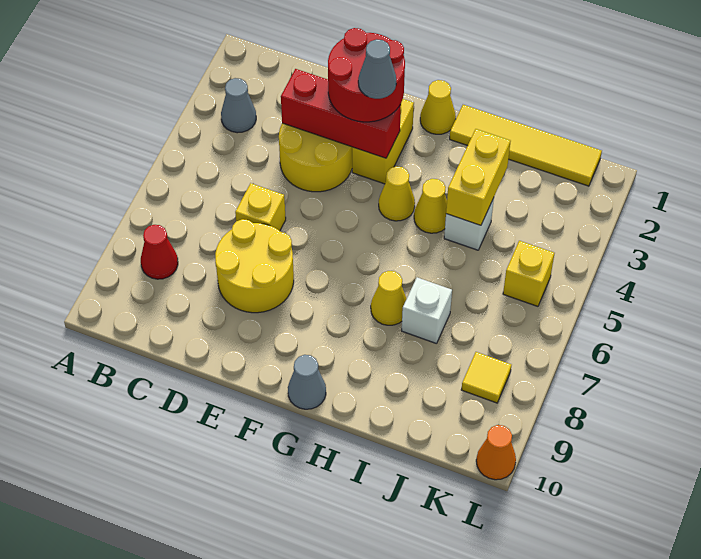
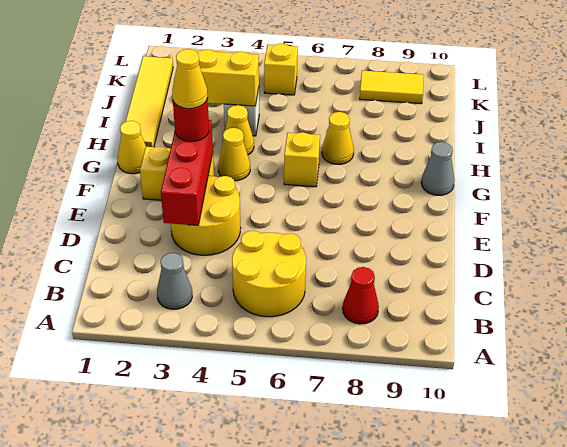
yellow brick D6 level 1 -> yellow brick G6 level 1
yellow round brick D7:E8 level 1 -> yellow round brick B5:C6 level 1
red round brick E2:F3 level 3 -> red round brick F3 level 3
grey cone F3 level 4 -> yellow cone F3 level 4
white brick I7 level 1 -> none
yellow tile K8 level 1 -> yellow tile K8:K9 level 1
orange cone L10 level 1 -> none

